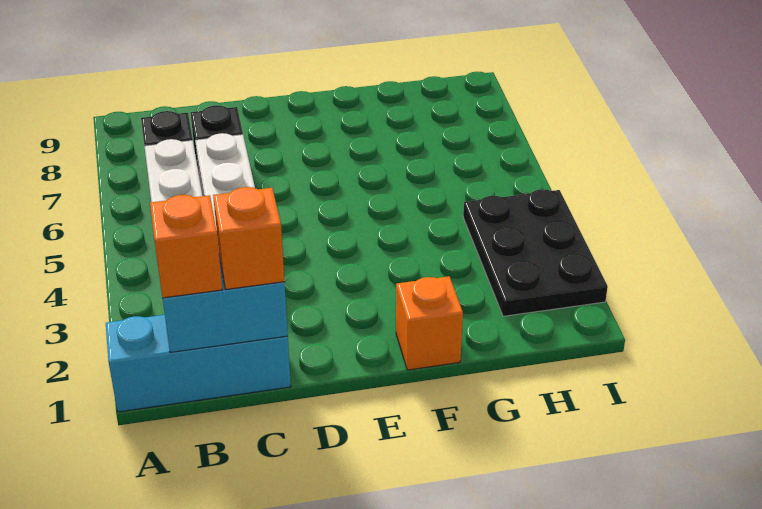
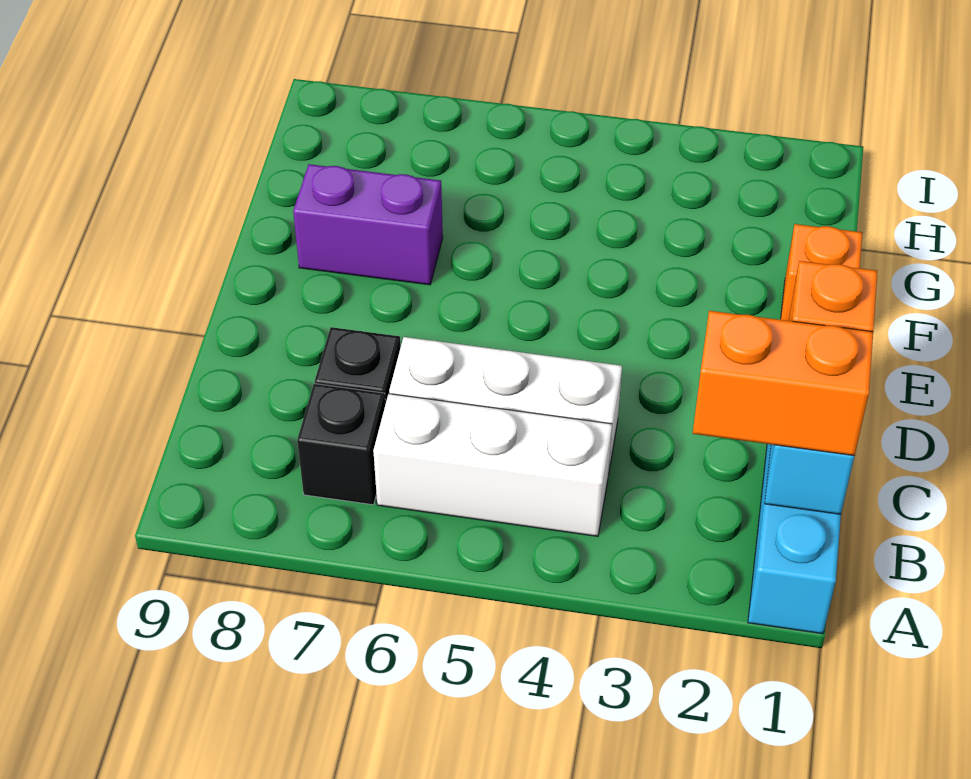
orange brick B1 level 3 -> orange brick B1:B2 level 3
none -> purple brick F7:F8 level 1
black plate H2:I4 level 1 -> none

